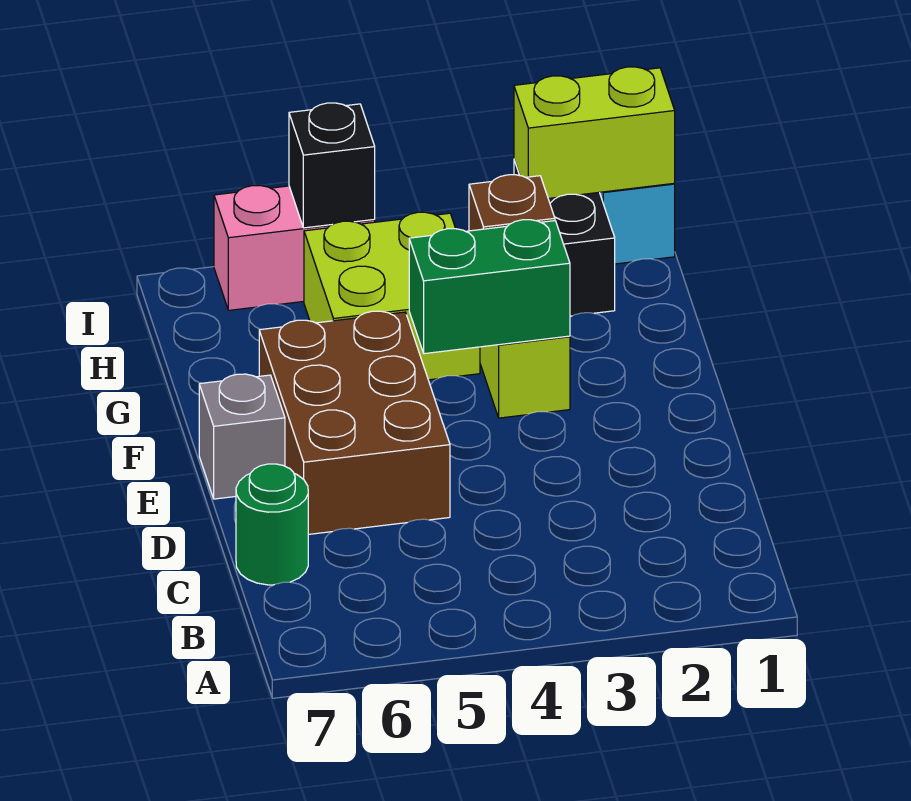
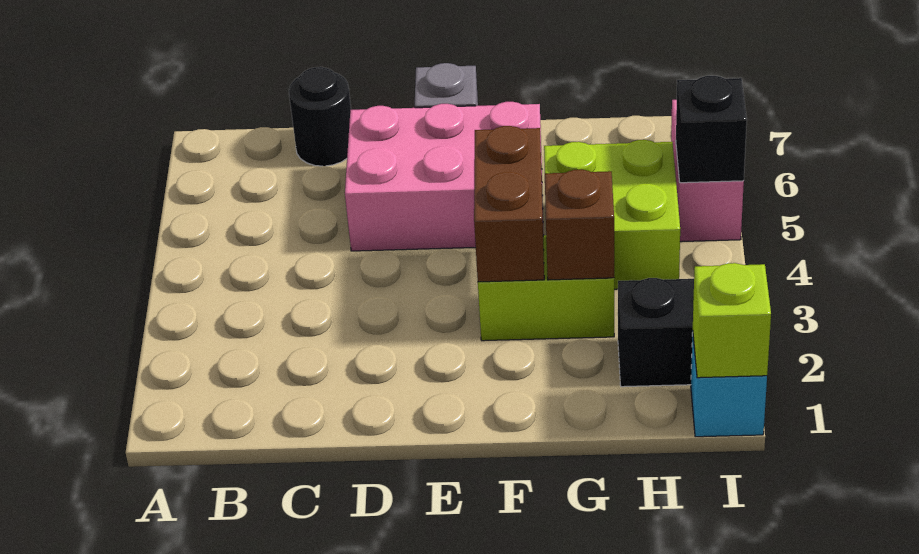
green round brick C7 level 1 -> black round brick C7 level 1
brown brick D5:F6 level 1 -> pink brick D5:F6 level 1
green brick F3:F4 level 2 -> brown brick F3:F4 level 2
lime brick I1:I2 level 2 -> lime brick I1 level 2

